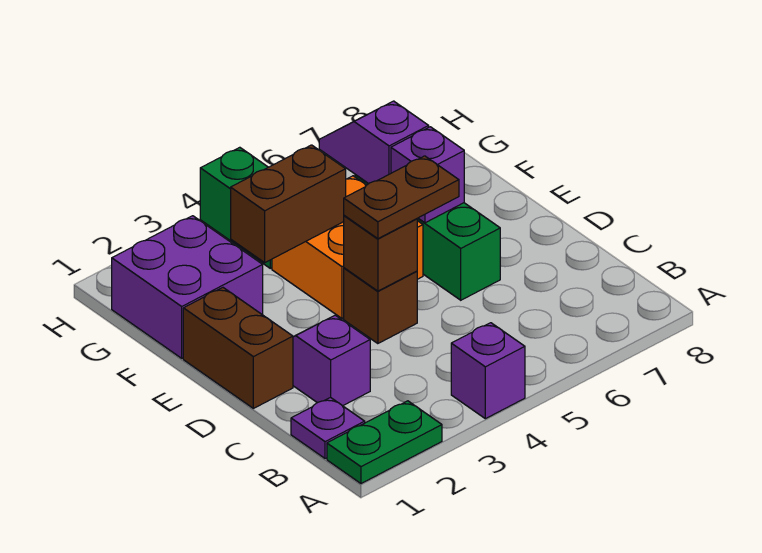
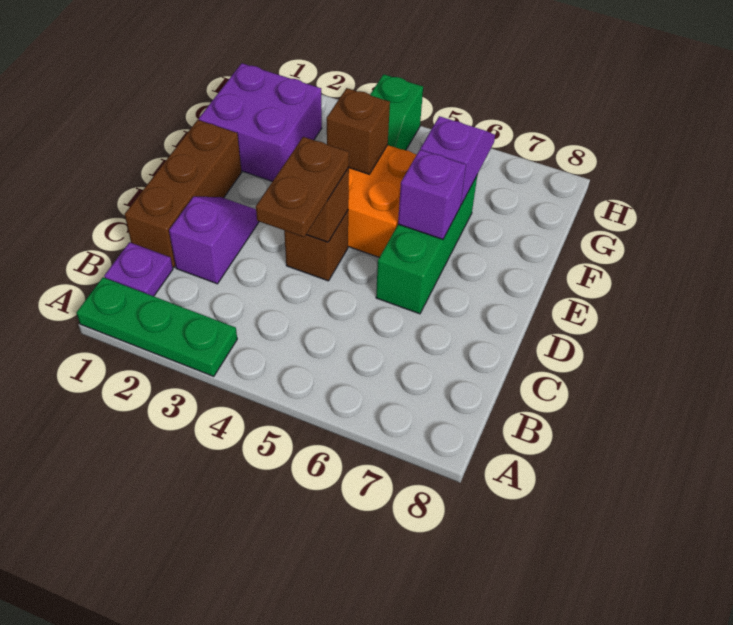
green plate A1:A2 level 1 -> green plate A1:A3 level 1
purple brick A4 level 1 -> none
brown brick D1:E1 level 1 -> brown brick C1:E1 level 1
brown plate D4:D5 level 3 -> brown plate C4:D4 level 3
brown brick F3:F4 level 2 -> brown brick F4 level 2

